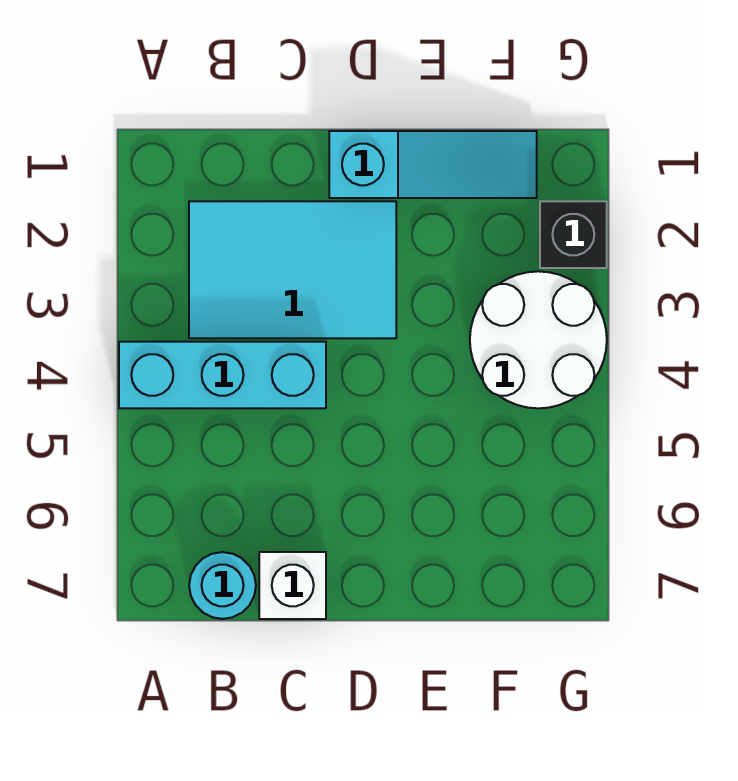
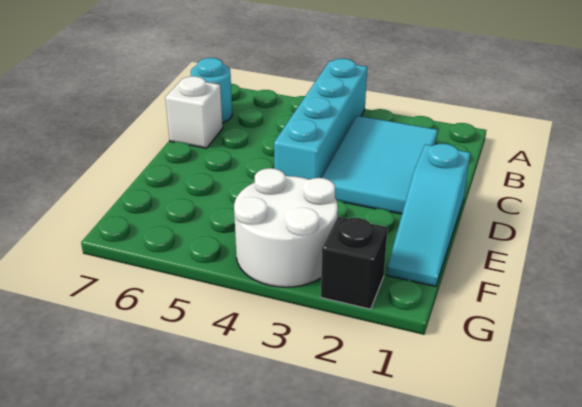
cyan brick A4:C4 level 1 -> cyan brick A4:D4 level 1

